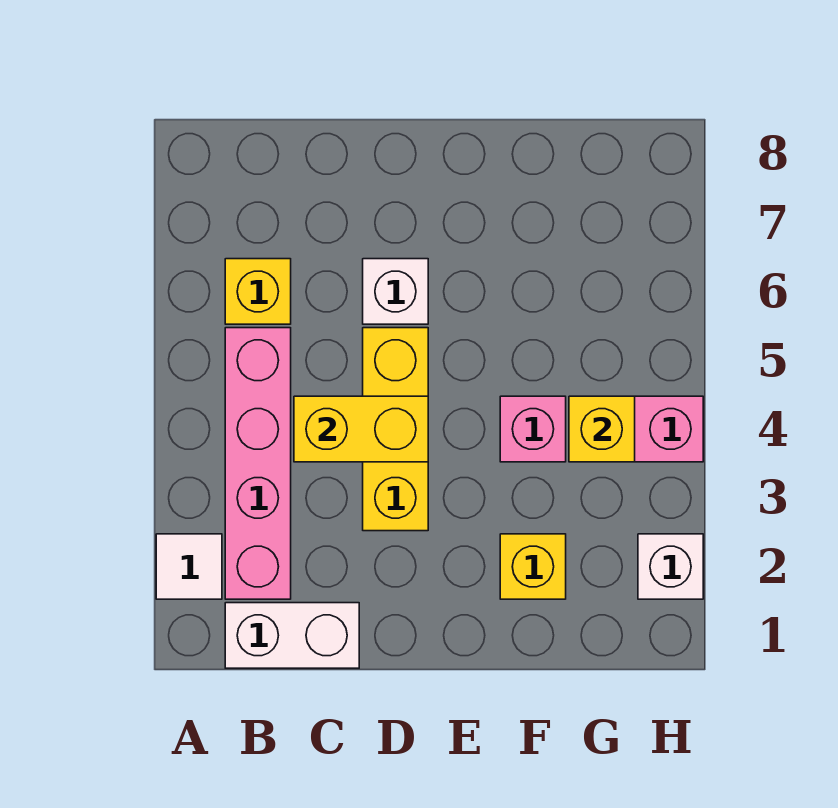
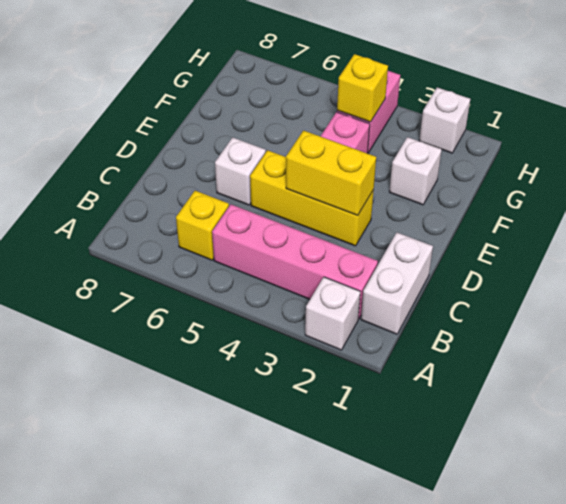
white tile A2 level 1 -> white brick A2 level 1
yellow brick C4:D4 level 2 -> yellow brick D3:D4 level 2
yellow brick F2 level 1 -> white brick F2 level 1

